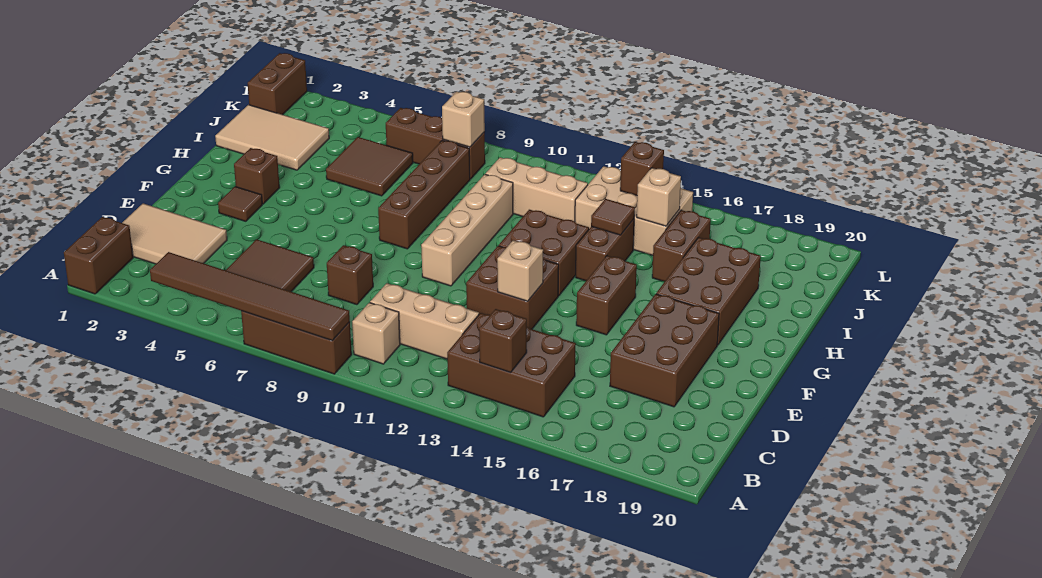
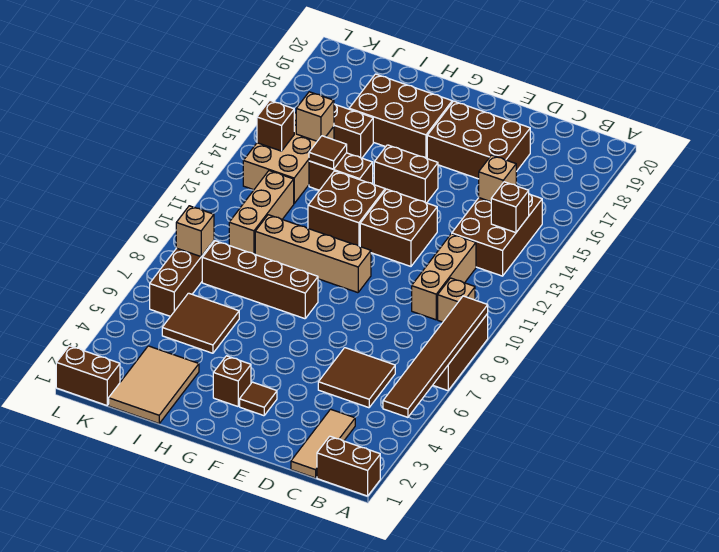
tan tile C1:D3 level 1 -> tan tile C1:C3 level 1
brown brick D8 level 1 -> none
tan brick E13 level 2 -> tan brick C15 level 2

